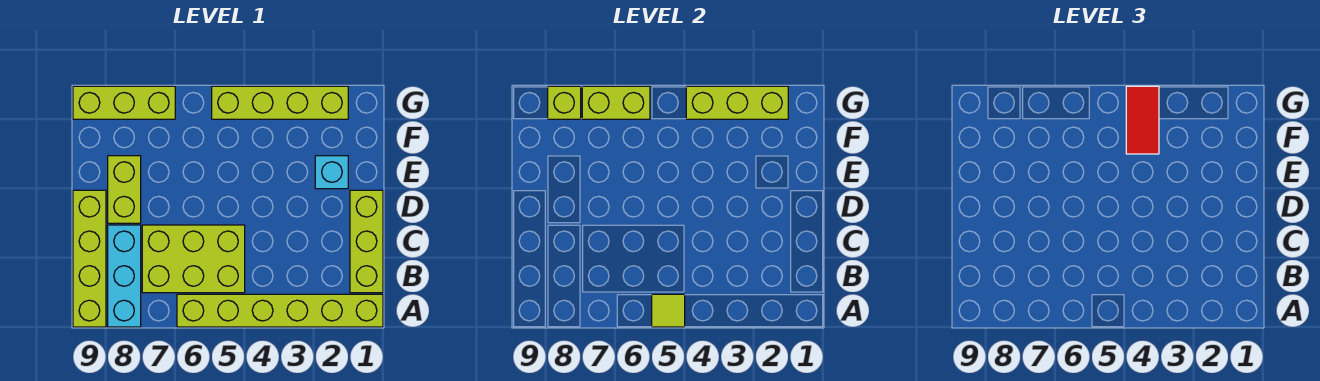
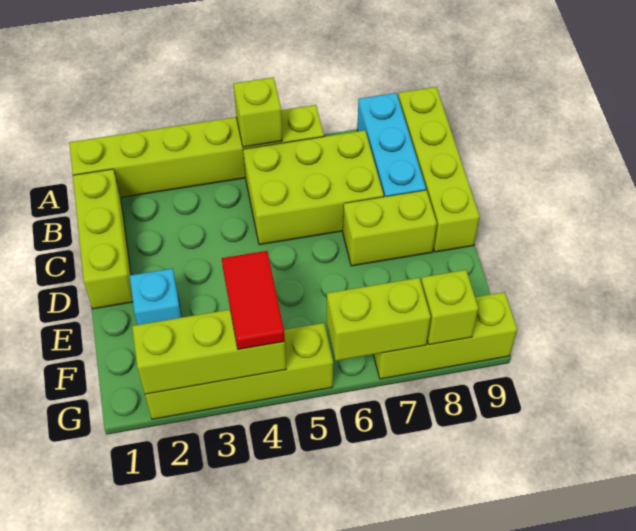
lime tile A5 level 2 -> lime brick A5 level 2
lime brick D8:E8 level 1 -> lime brick D7:D8 level 1

